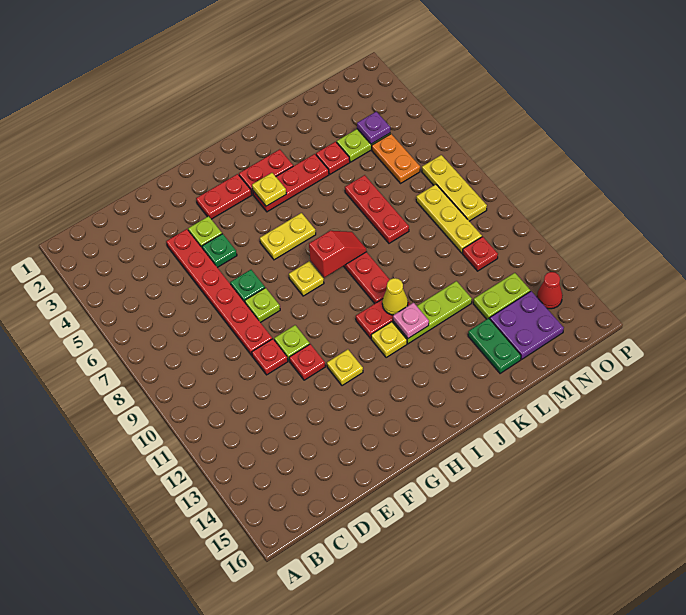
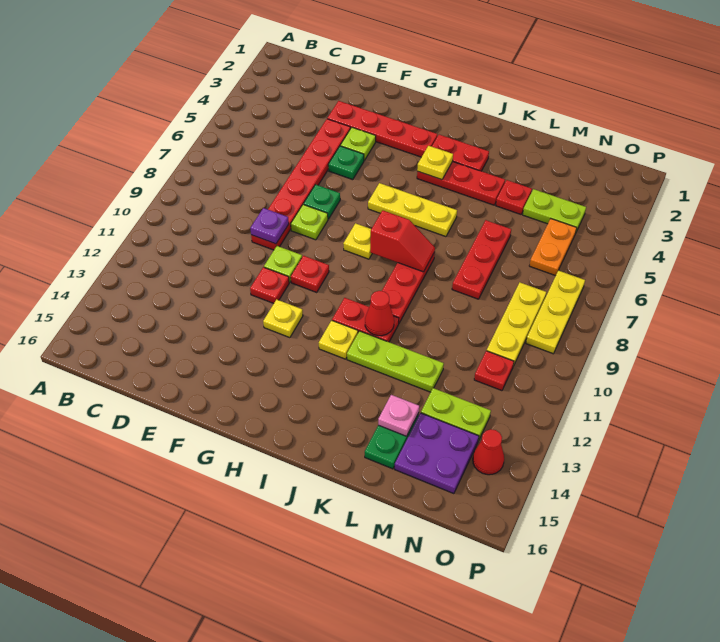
red plate E10 level 1 -> red plate G10 level 1
red plate G3:H3 level 1 -> red plate E3:H3 level 1
yellow plate H6:I6 level 1 -> yellow plate H6:J6 level 1
yellow cone J11 level 2 -> red cone J11 level 2
pink plate J12 level 2 -> pink plate L14 level 2
purple plate N4 level 2 -> purple plate E9 level 2

